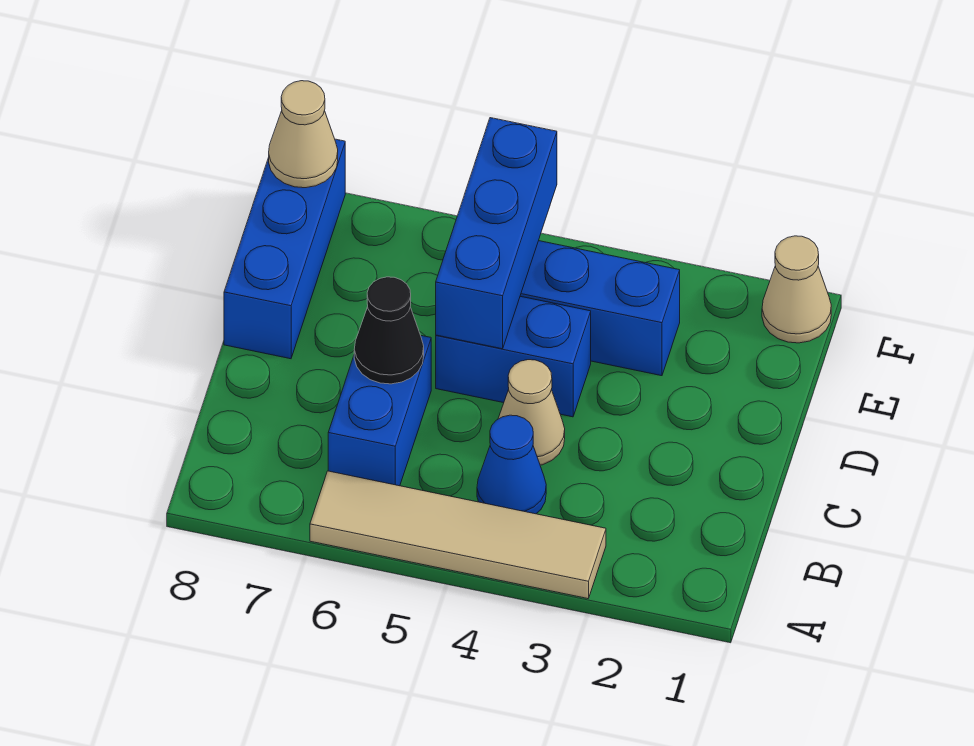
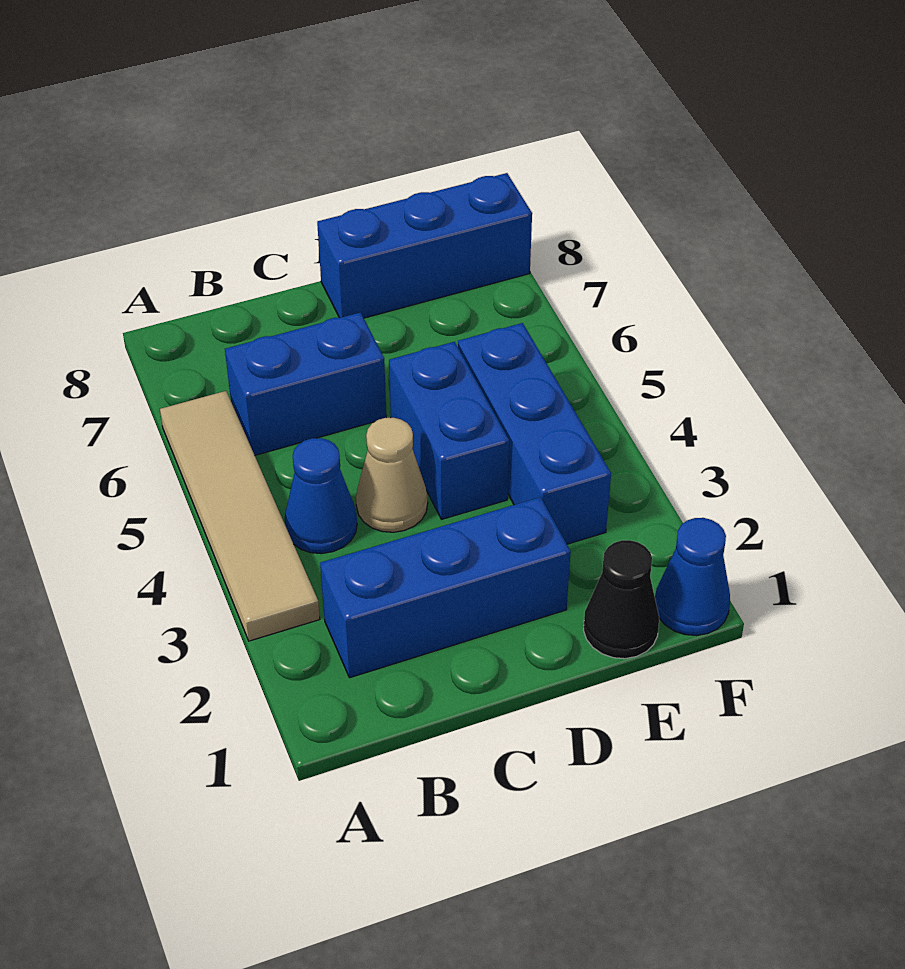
black cone C6 level 2 -> black cone E1 level 1
blue brick D5:F5 level 2 -> blue brick B2:D2 level 1
tan cone F1 level 1 -> blue cone F1 level 1
tan cone F8 level 2 -> none

